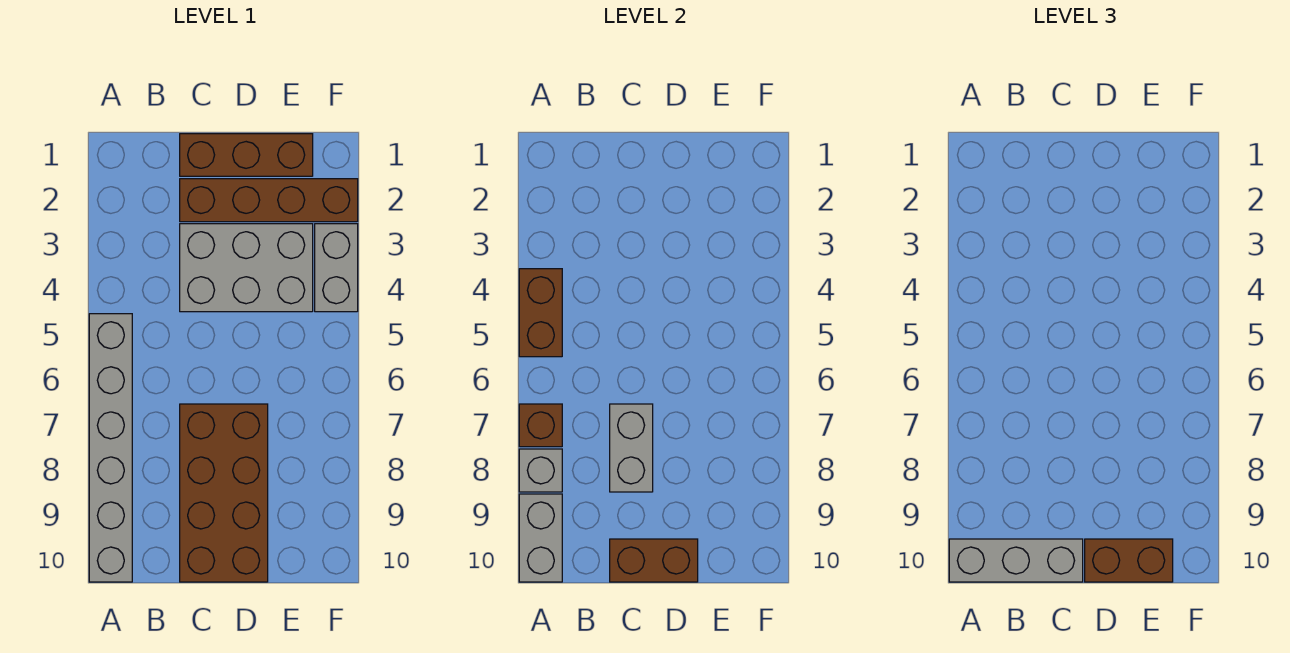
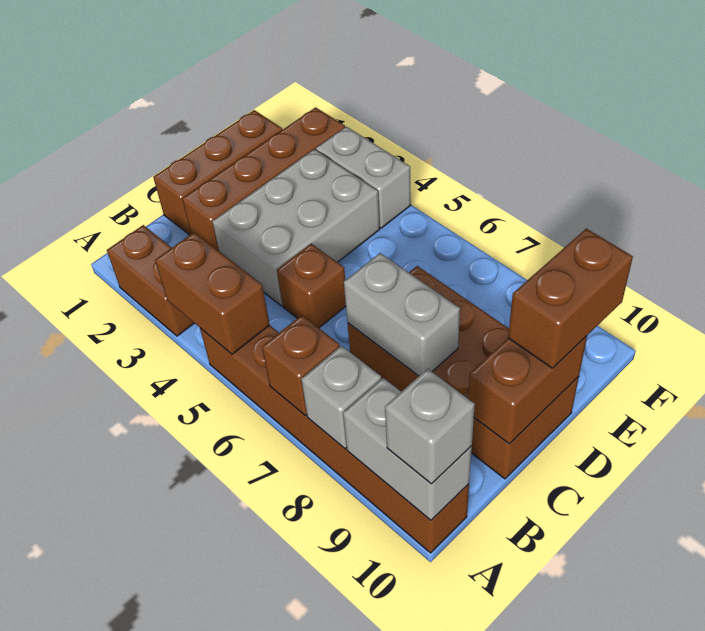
none -> brown brick A2:A3 level 1
grey brick A5:A10 level 1 -> brown brick A5:A10 level 1
grey brick A10:C10 level 3 -> grey brick A10 level 3
none -> brown brick C5 level 1

